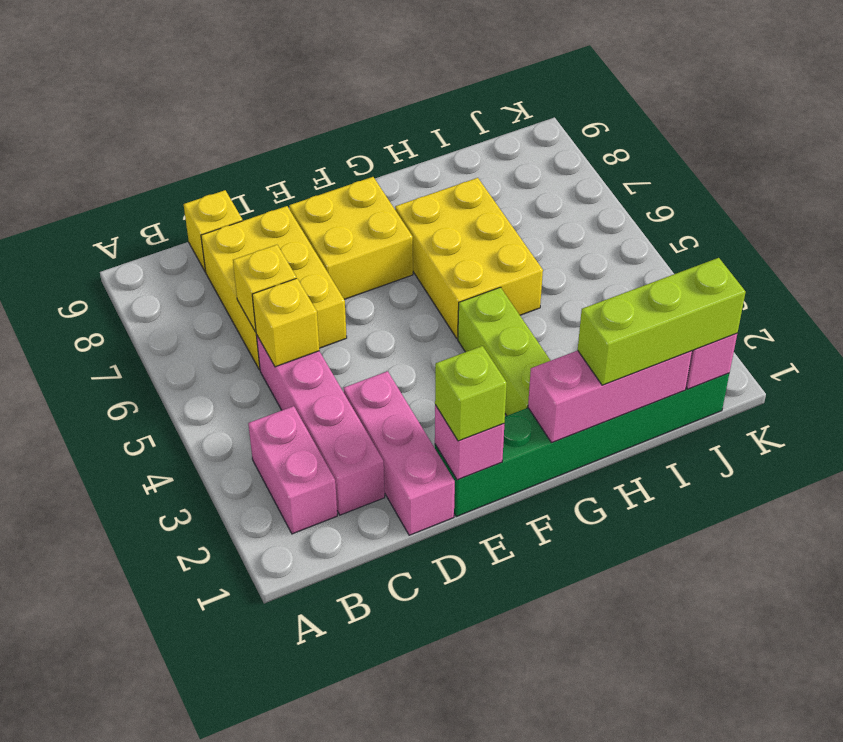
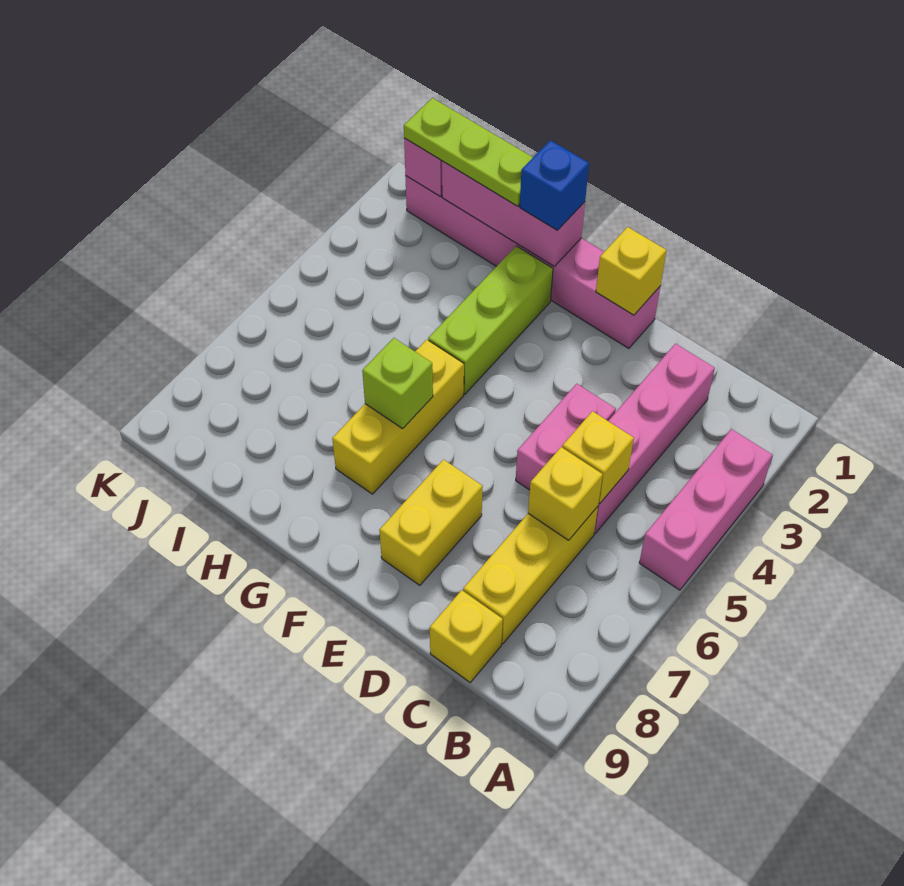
pink brick B2:B3 level 1 -> pink brick D4:D5 level 1
yellow brick C6:D8 level 1 -> yellow brick C6:C8 level 1
pink brick D1:D3 level 1 -> pink brick A3:A5 level 1
green brick E1:J1 level 1 -> pink brick E1:J1 level 1
pink brick E1 level 2 -> yellow brick E1 level 2
lime brick E1 level 3 -> lime brick G6 level 2
yellow brick E7:F8 level 1 -> yellow brick E7:E8 level 1
none -> blue brick G1 level 3
yellow brick G5:H7 level 1 -> yellow brick G5:G7 level 1
lime brick H1:J1 level 3 -> lime plate H1:J1 level 3

